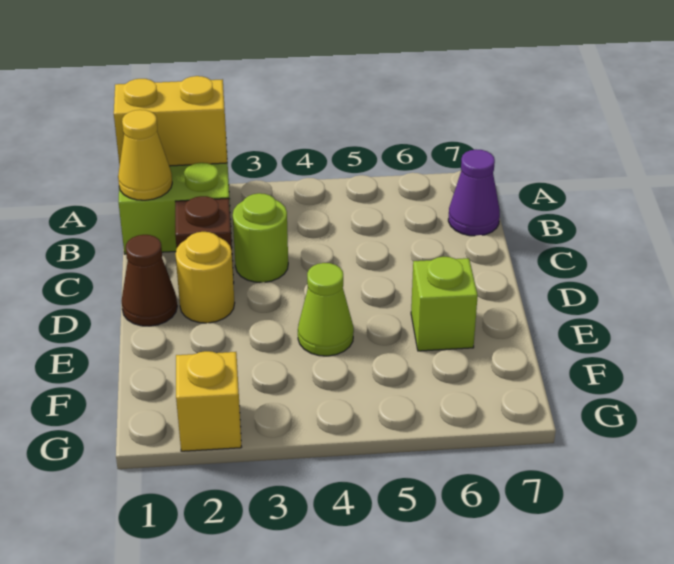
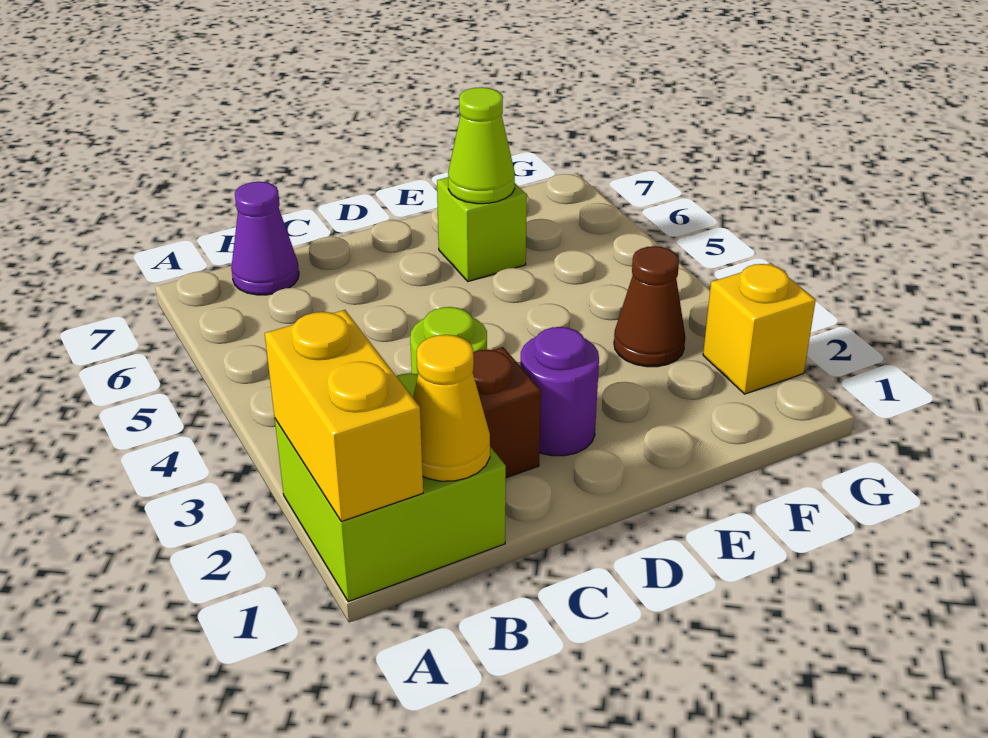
brown cone D1 level 1 -> brown cone F3 level 1
yellow round brick D2 level 1 -> purple round brick D2 level 1
lime cone E4 level 1 -> lime cone E6 level 2

